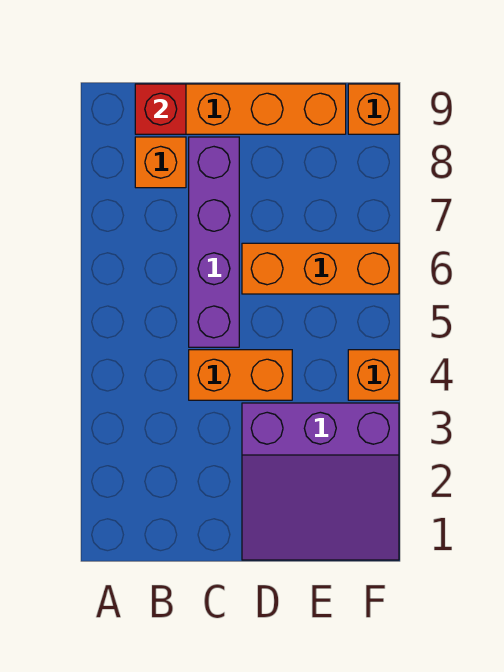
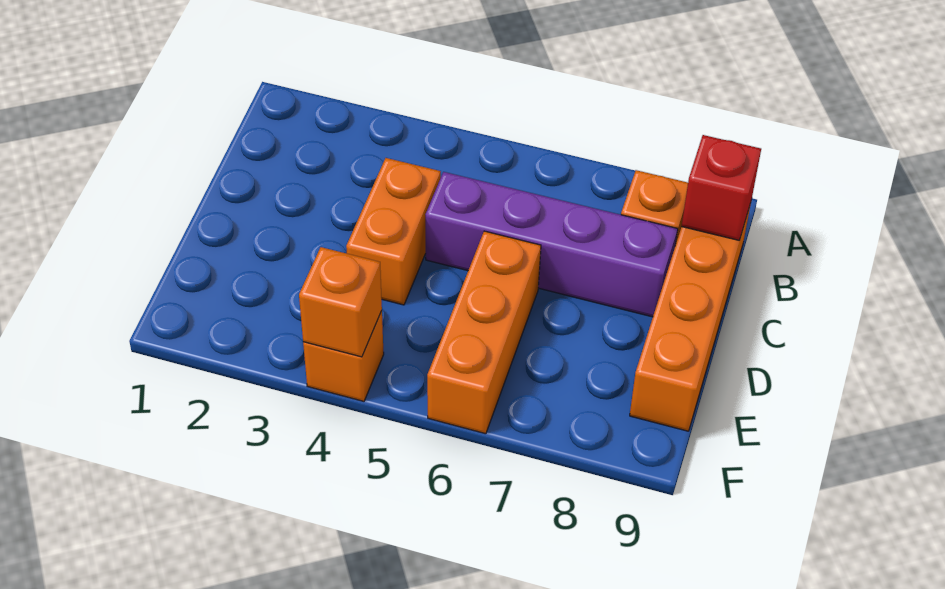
purple slope D1:F3 level 1 top 3 -> none
orange brick F9 level 1 -> orange brick F4 level 2

